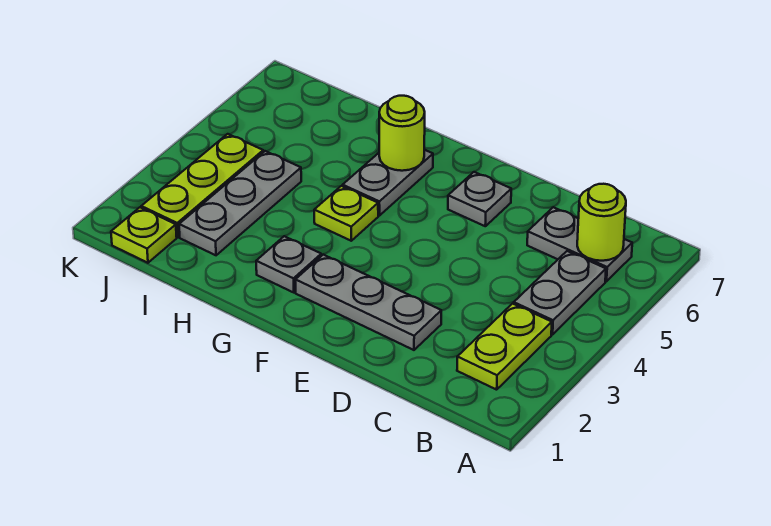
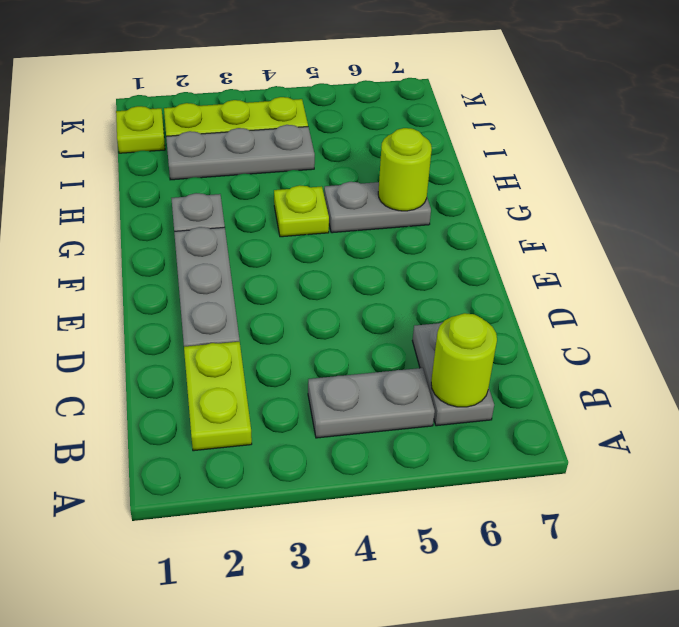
lime plate B2:B3 level 1 -> lime plate B2:C2 level 1
grey plate E6 level 1 -> none

